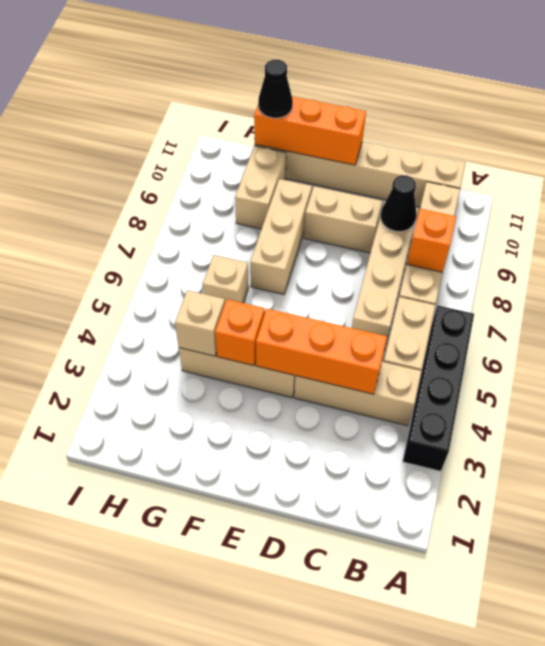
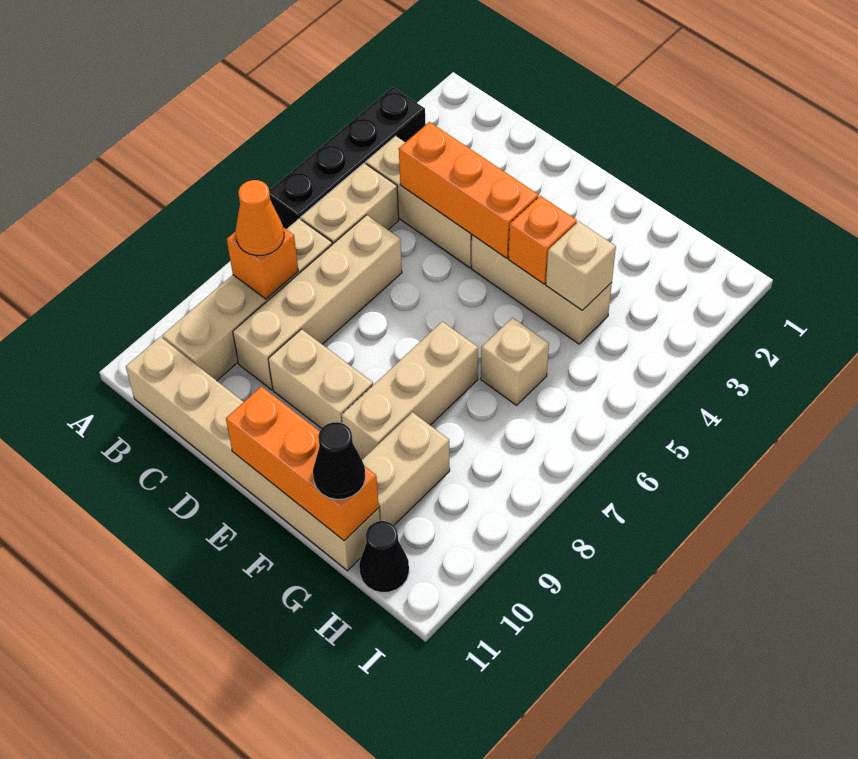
none -> orange cone B8 level 3
black cone C9 level 2 -> black cone H11 level 1

